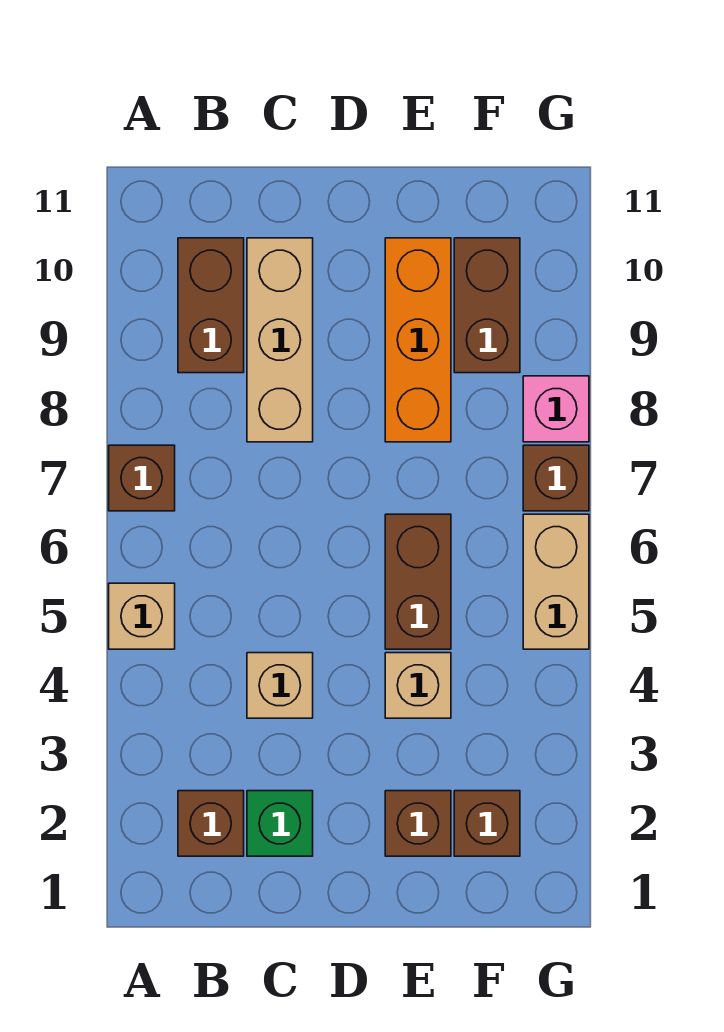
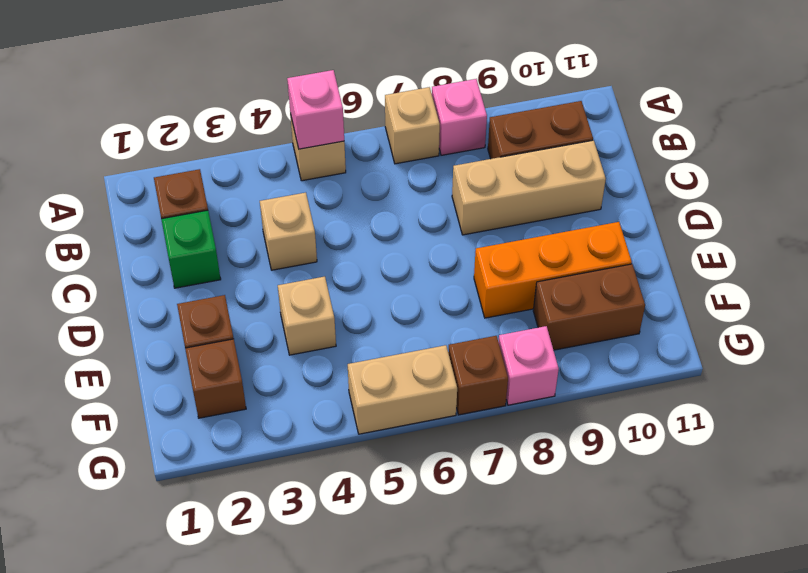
none -> pink brick A5 level 2
brown brick A7 level 1 -> tan brick A7 level 1
none -> pink brick A8 level 1
brown brick E5:E6 level 1 -> none

